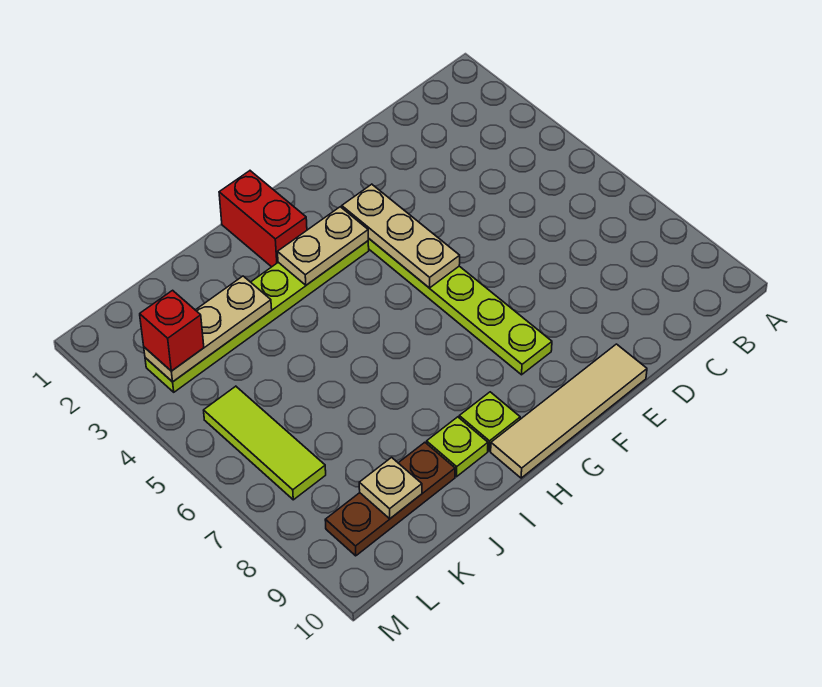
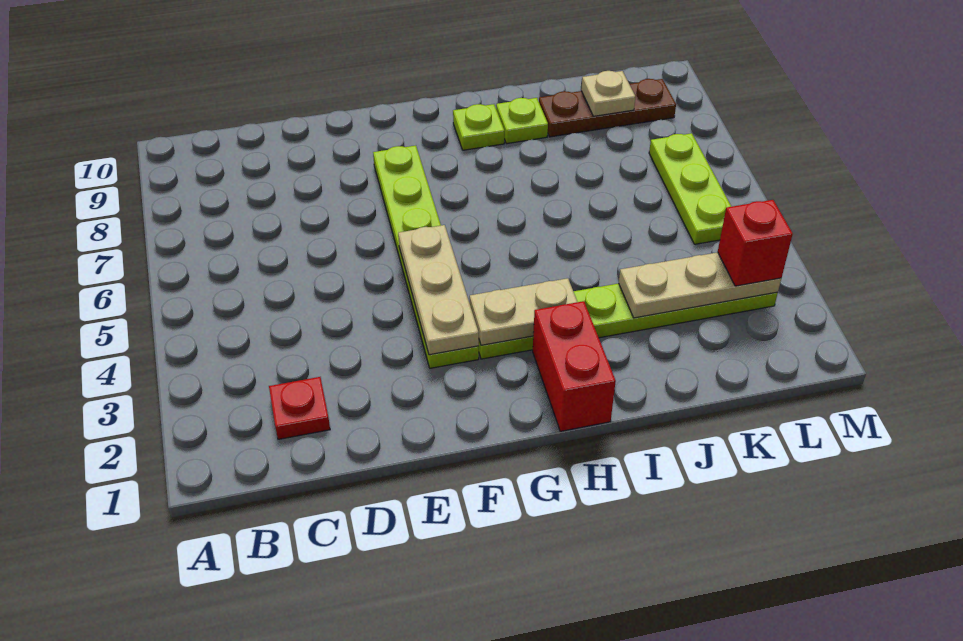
none -> red plate C2 level 1
tan tile E10:H10 level 1 -> none
lime tile L5:L7 level 1 -> lime plate L5:L7 level 1

